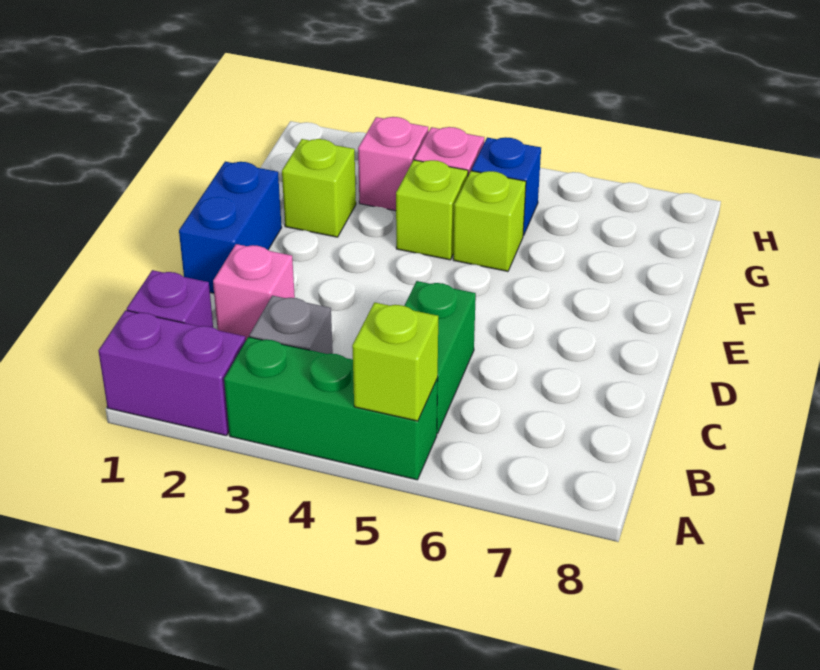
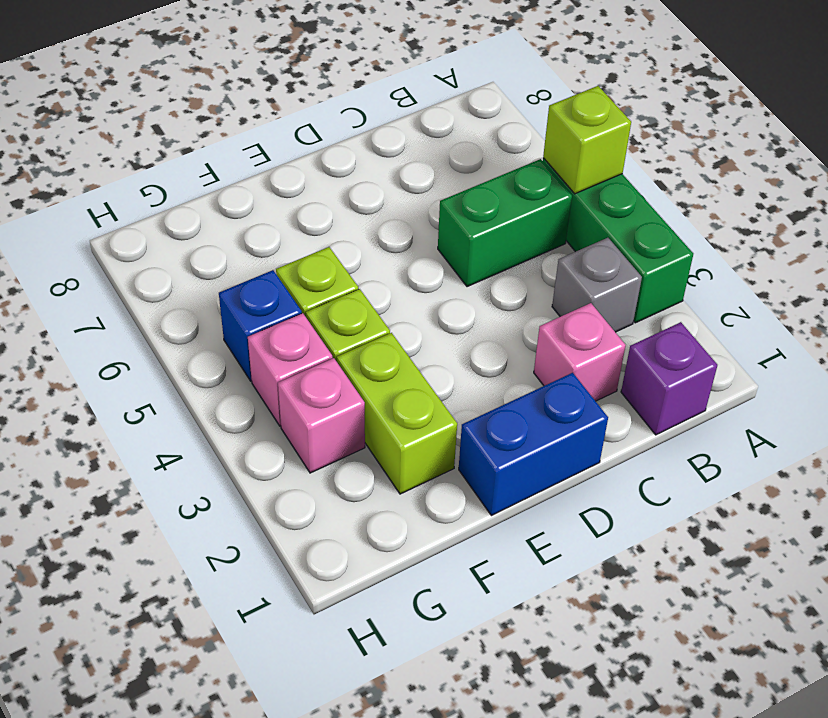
purple brick A1:A2 level 1 -> none
lime brick F2 level 1 -> lime brick F2:F3 level 1

